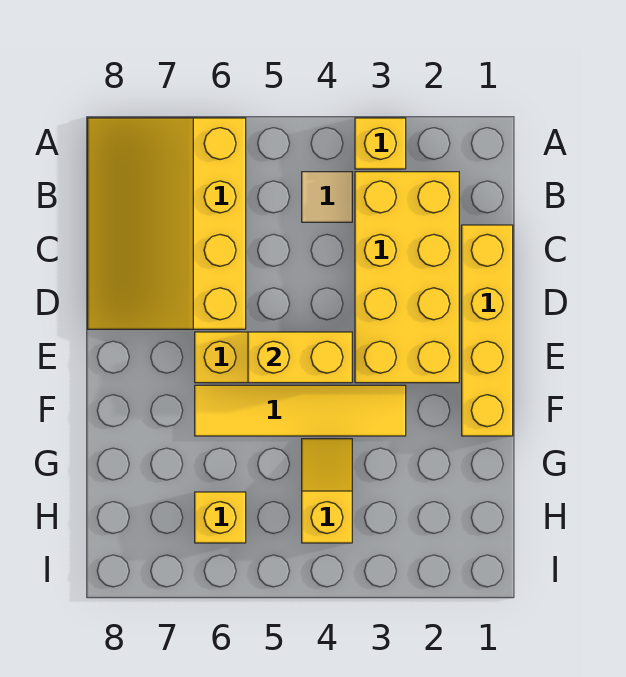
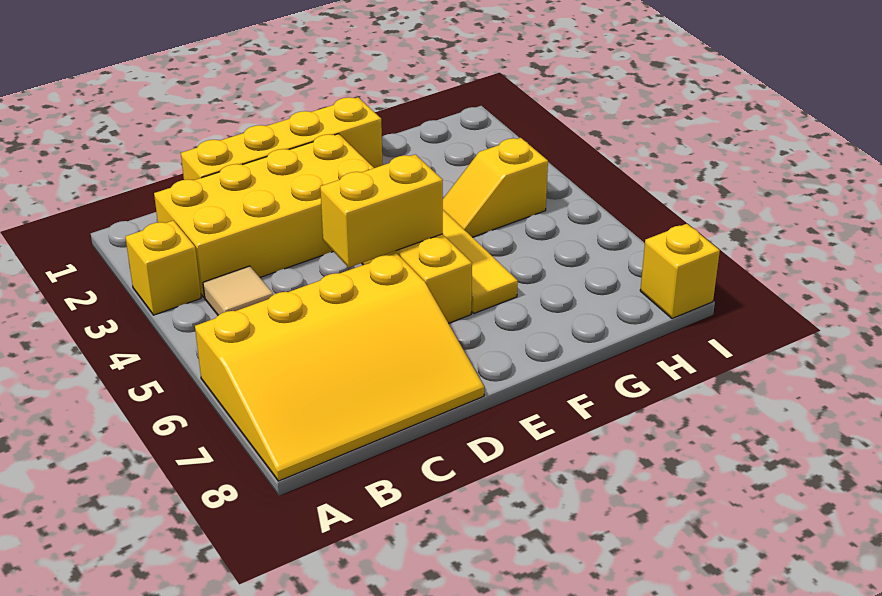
yellow brick E4:E5 level 2 -> yellow brick D5:E5 level 2
yellow brick H6 level 1 -> yellow brick I8 level 1

